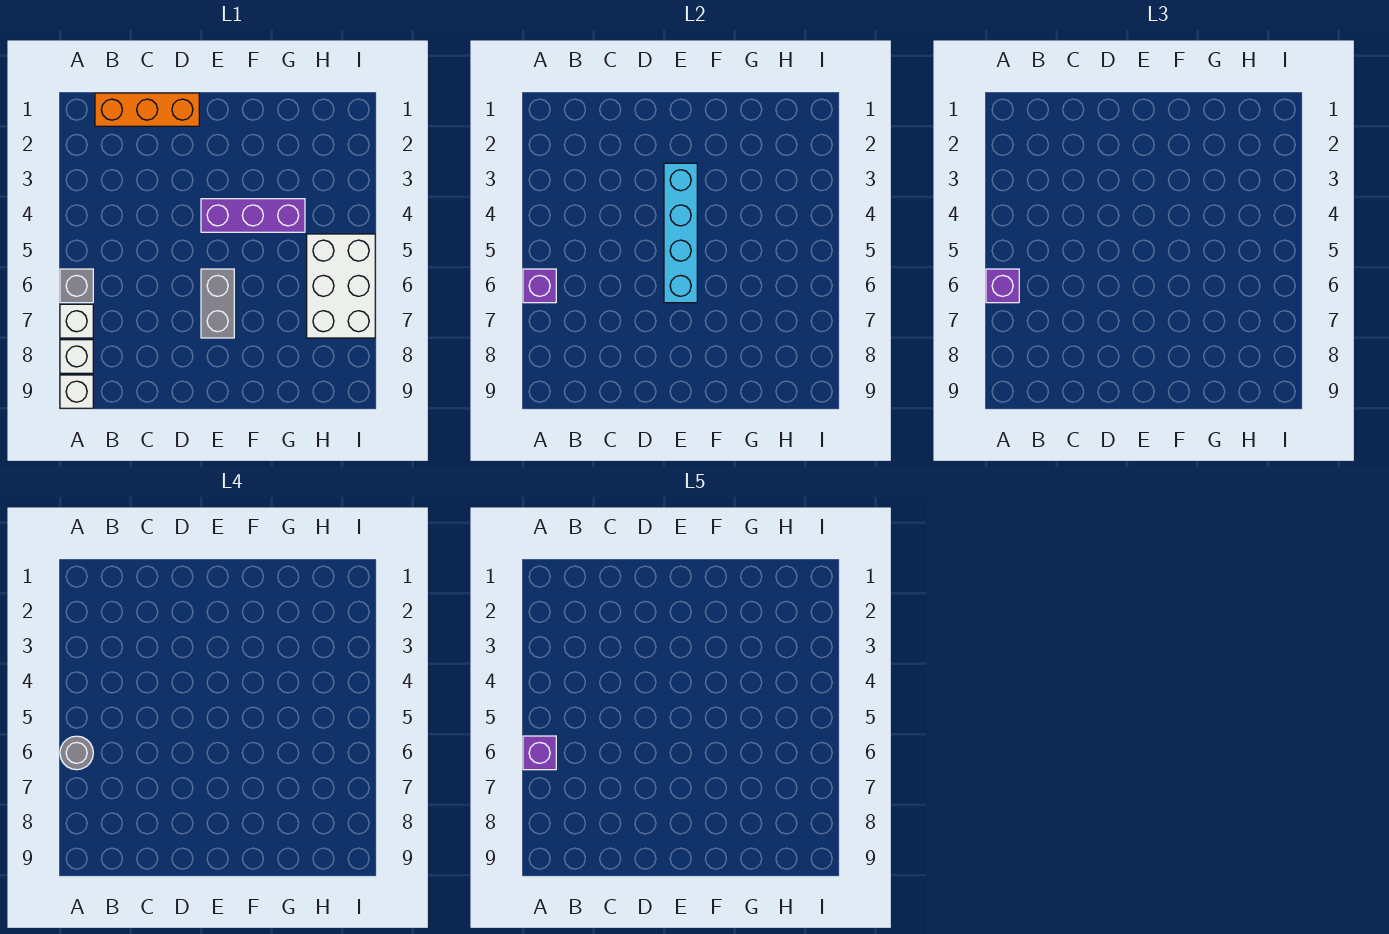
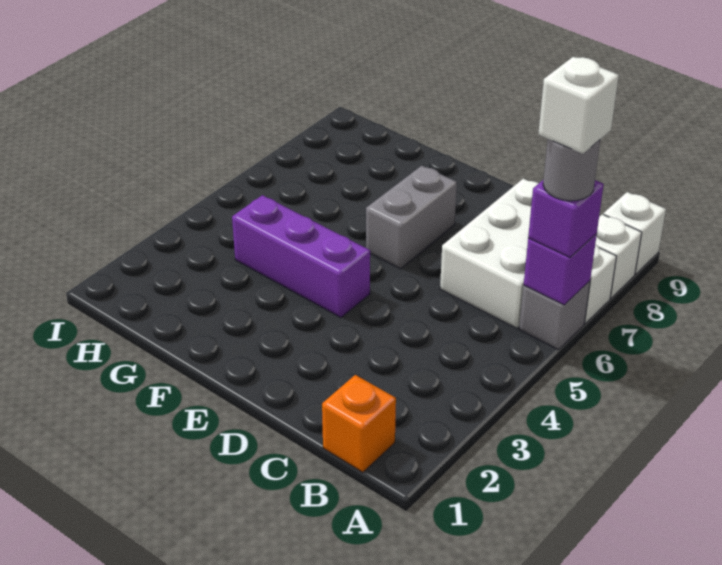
purple brick A6 level 5 -> white brick A6 level 5
orange brick B1:D1 level 1 -> orange brick B1 level 1
cyan brick E3:E6 level 2 -> none
white brick H5:I7 level 1 -> white brick B6:C8 level 1

